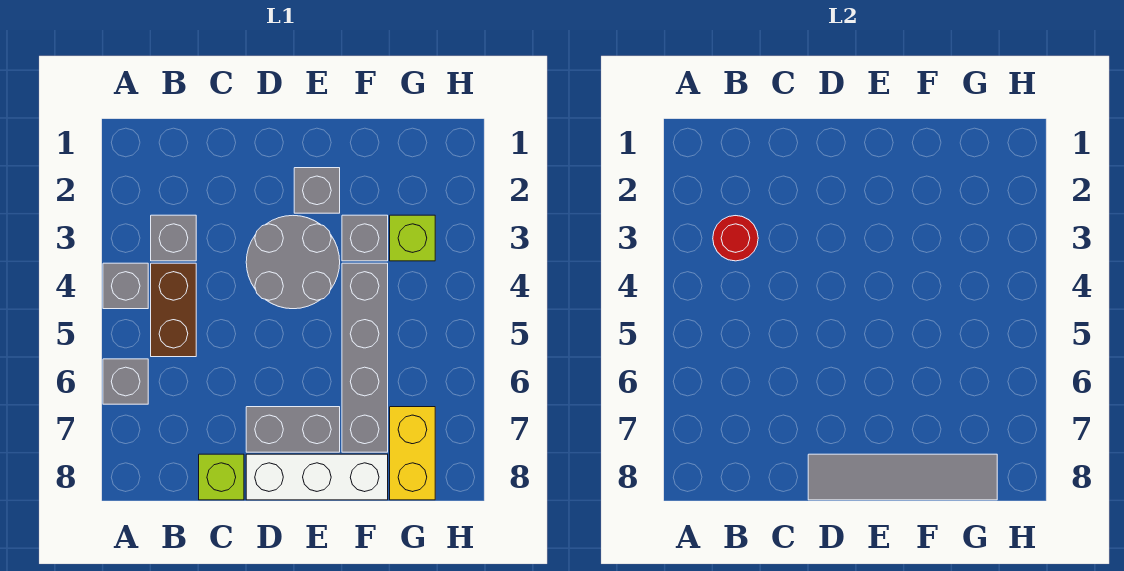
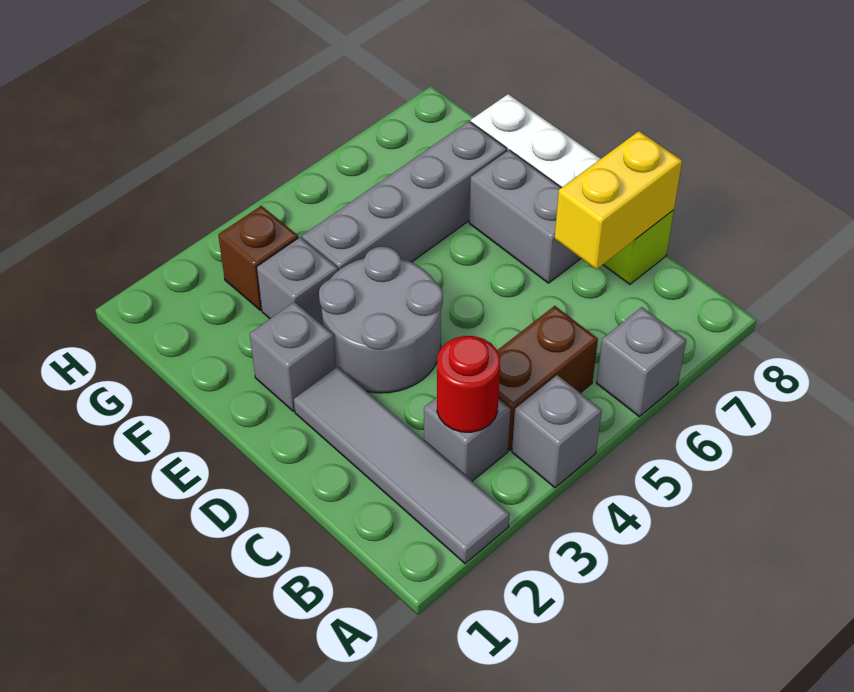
grey tile D8:G8 level 2 -> grey tile A2:D2 level 1
lime brick G3 level 1 -> brown brick G3 level 1
yellow brick G7:G8 level 1 -> yellow brick C7:C8 level 2

